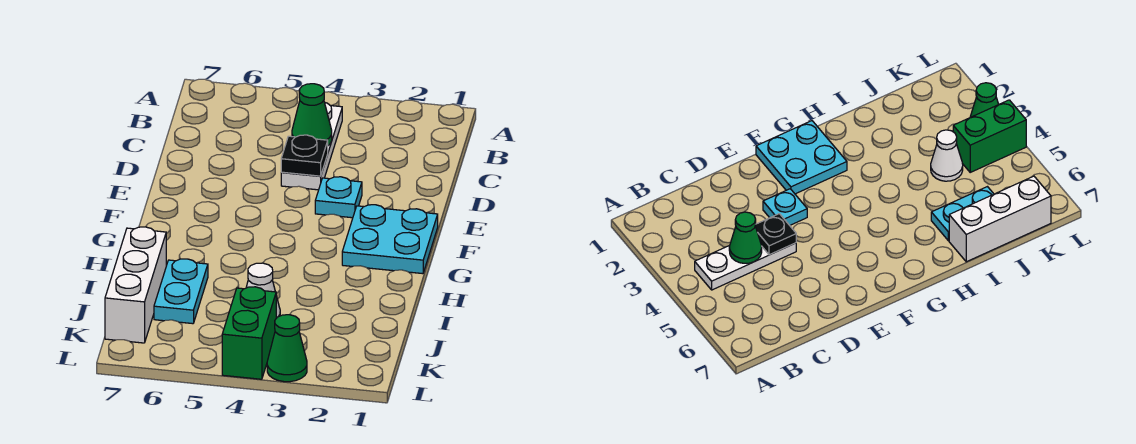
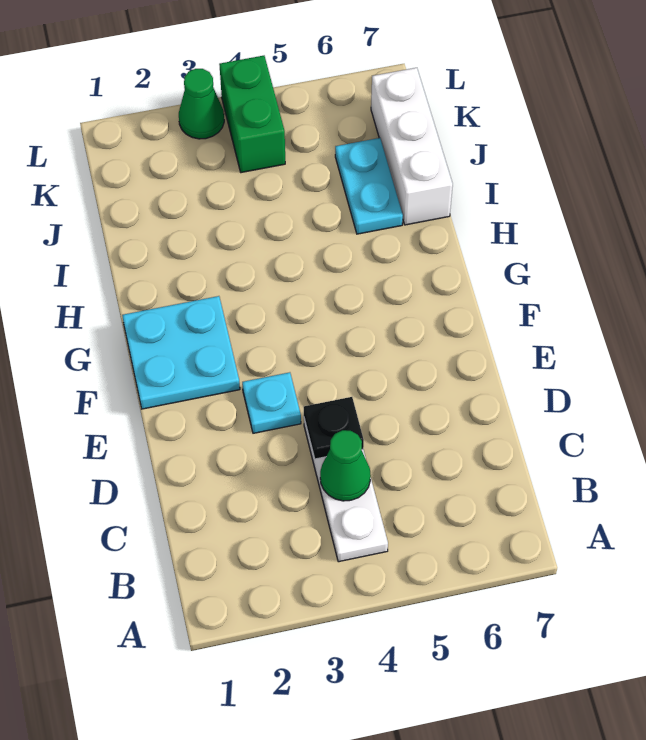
white cone J4 level 1 -> none

